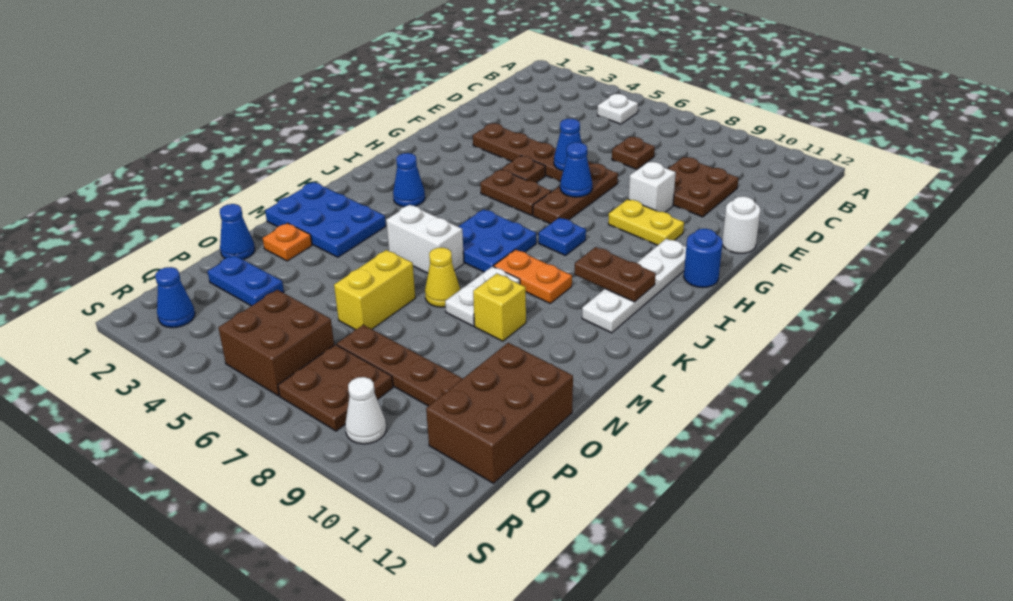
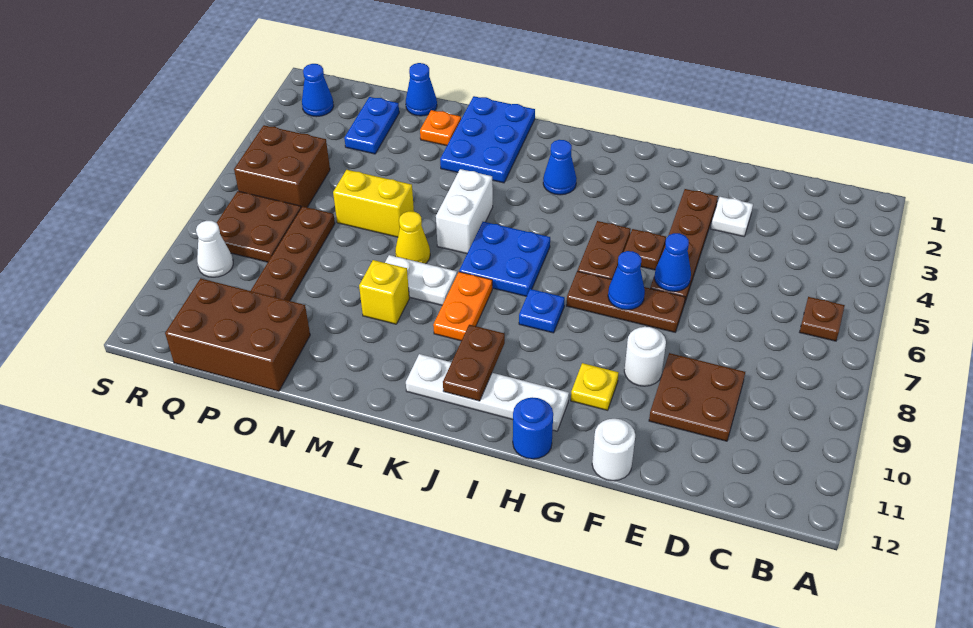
white plate B5 level 1 -> white plate E3 level 1
brown plate D7 level 1 -> brown plate B6 level 1
white brick F9 level 1 -> white round brick F9 level 1
yellow plate G9:G10 level 1 -> yellow plate G10 level 1

